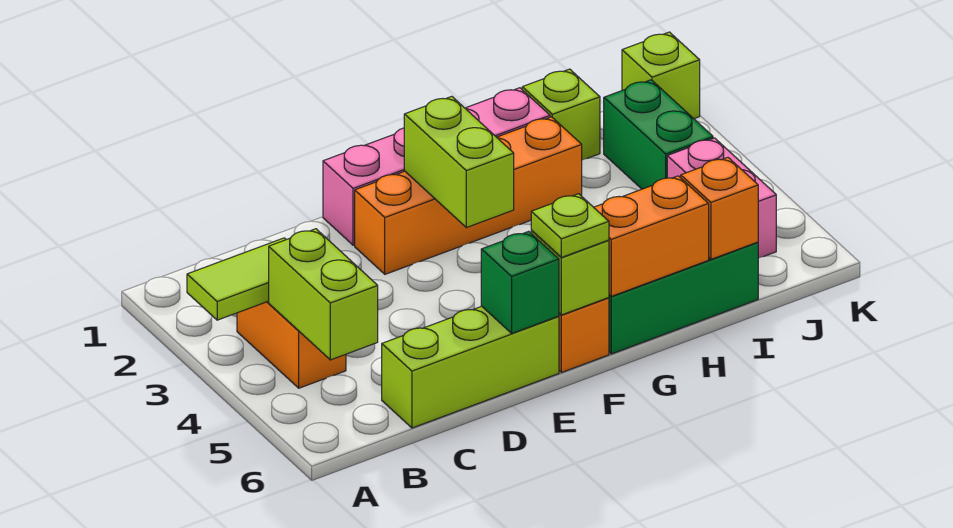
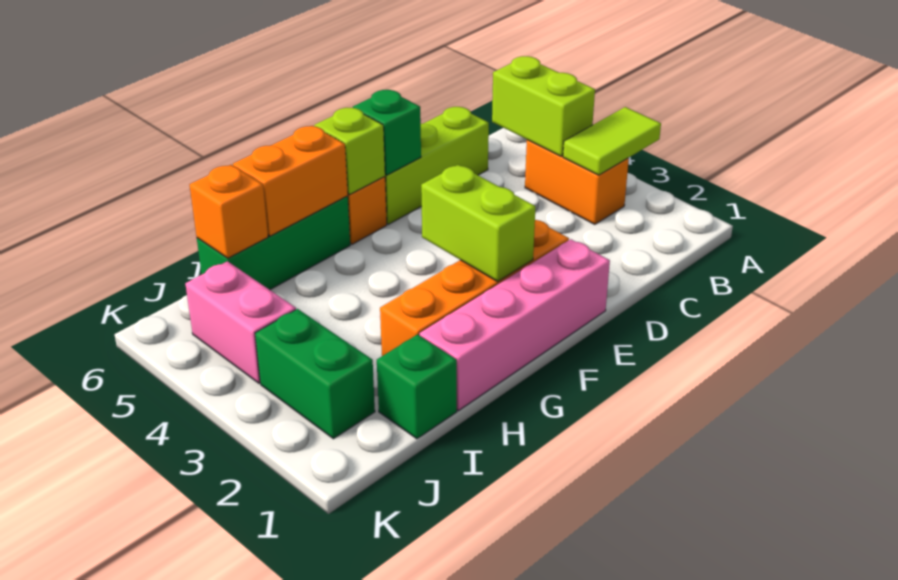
lime plate F6 level 3 -> none
lime brick I1 level 1 -> green brick I1 level 1
lime brick K1 level 1 -> none

